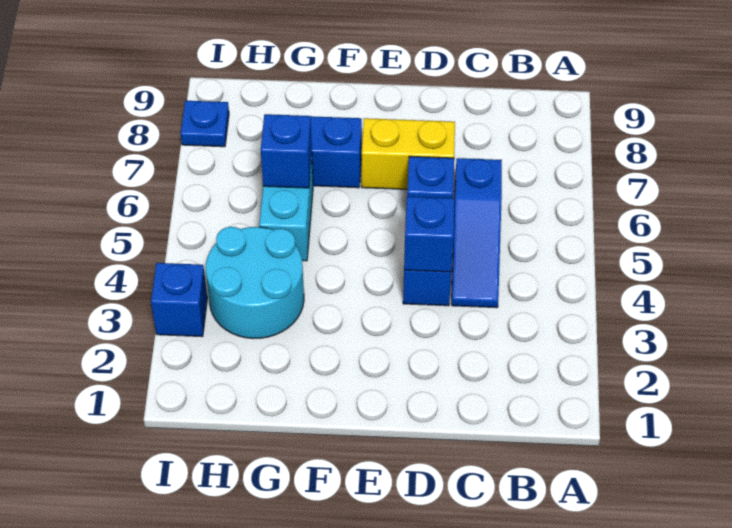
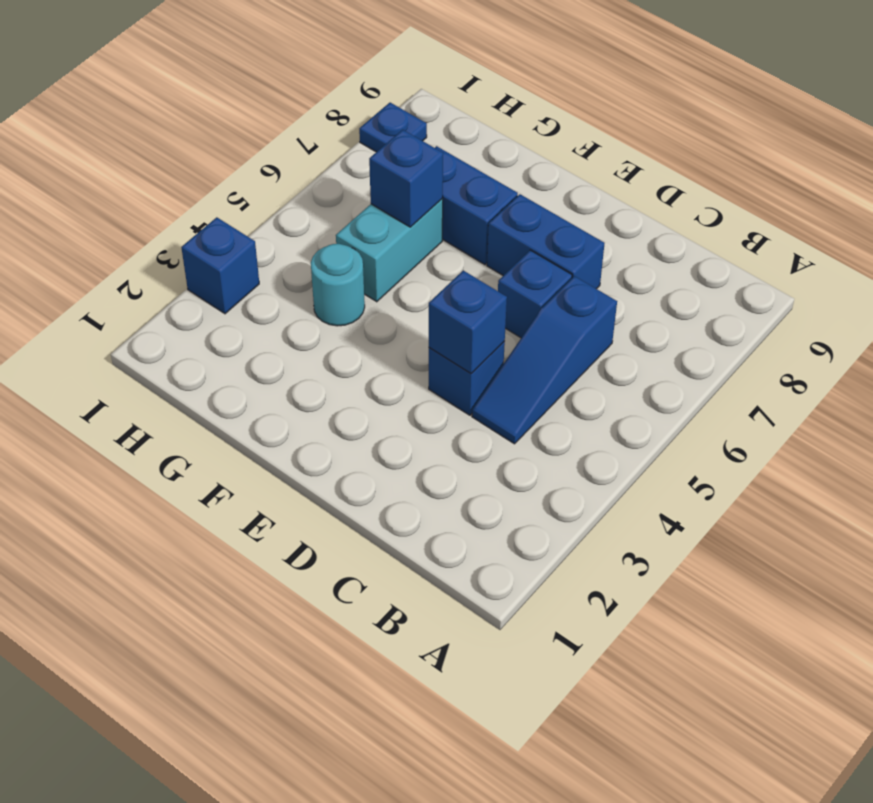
yellow brick D7:E7 level 1 -> blue brick D7:E7 level 1
cyan round brick G3:H4 level 1 -> cyan round brick G4 level 1

